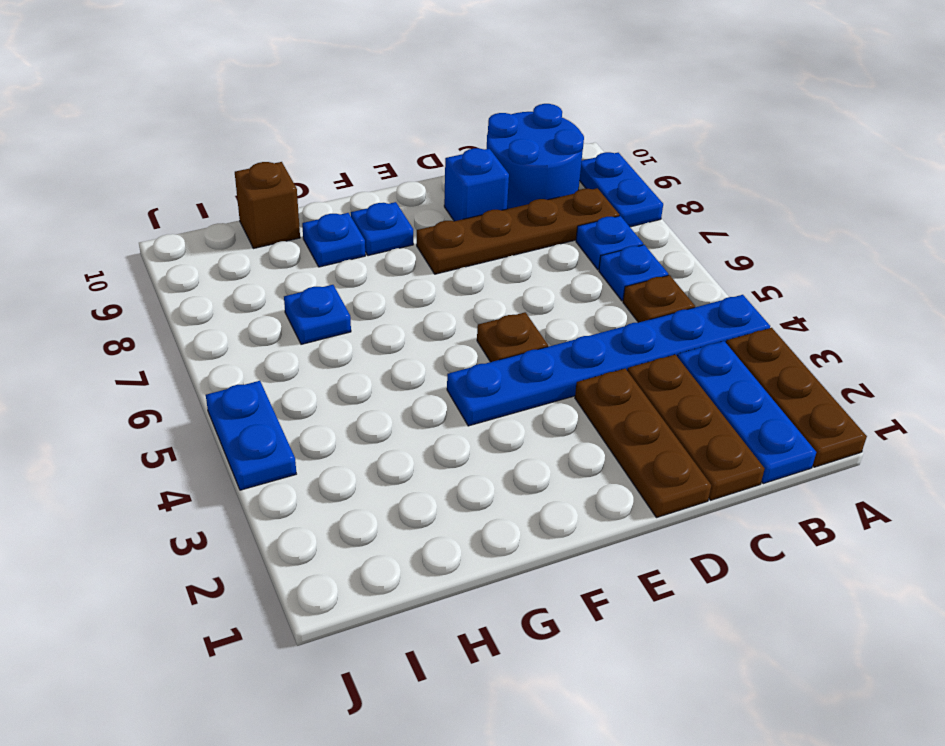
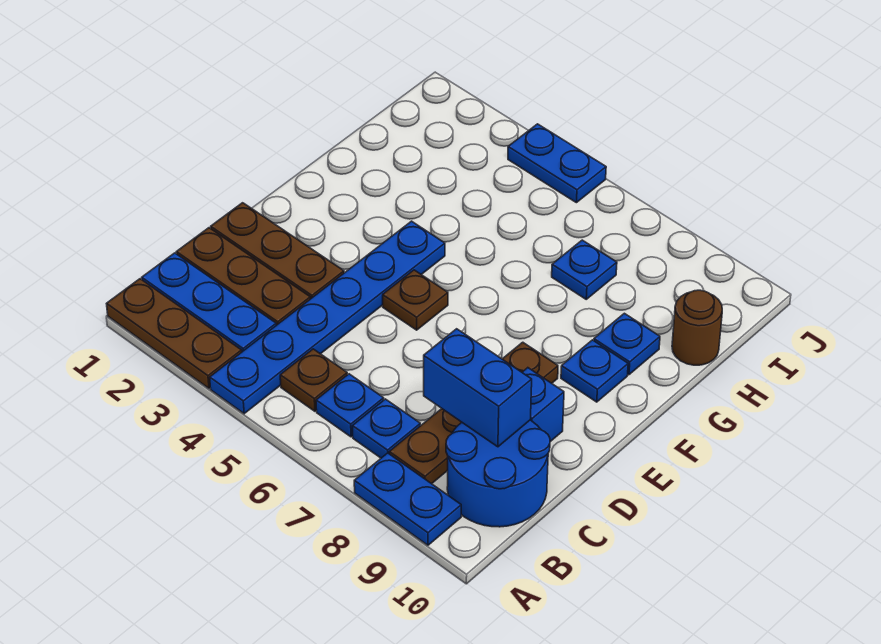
none -> blue brick C8:C9 level 2
brown brick H10 level 1 -> brown round brick H10 level 1

